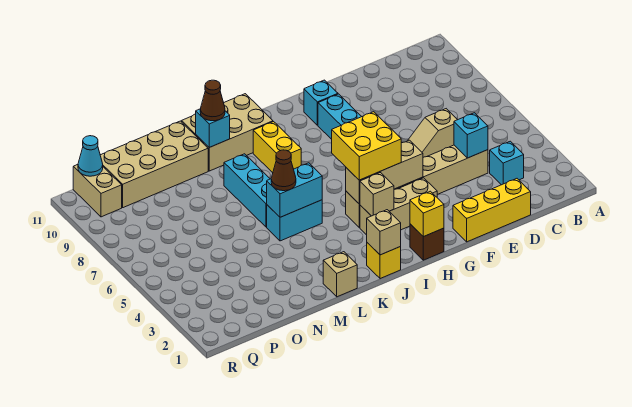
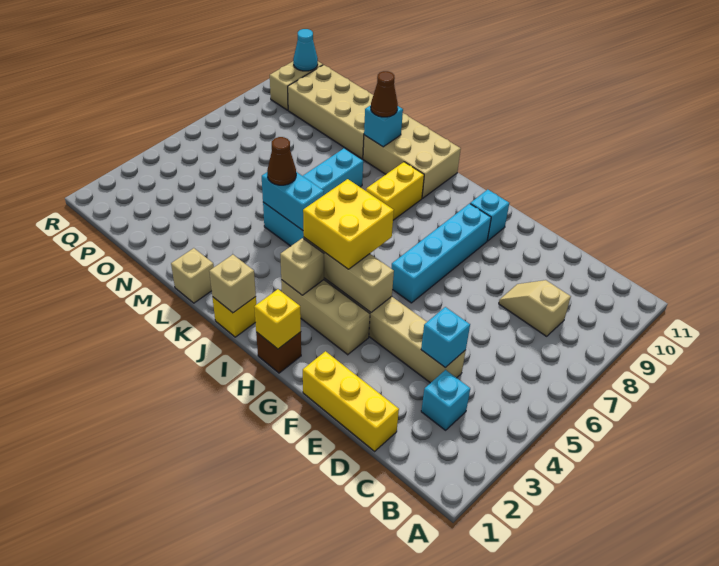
tan slope D6:E6 level 1 top D -> tan slope C8:D8 level 1 top C

